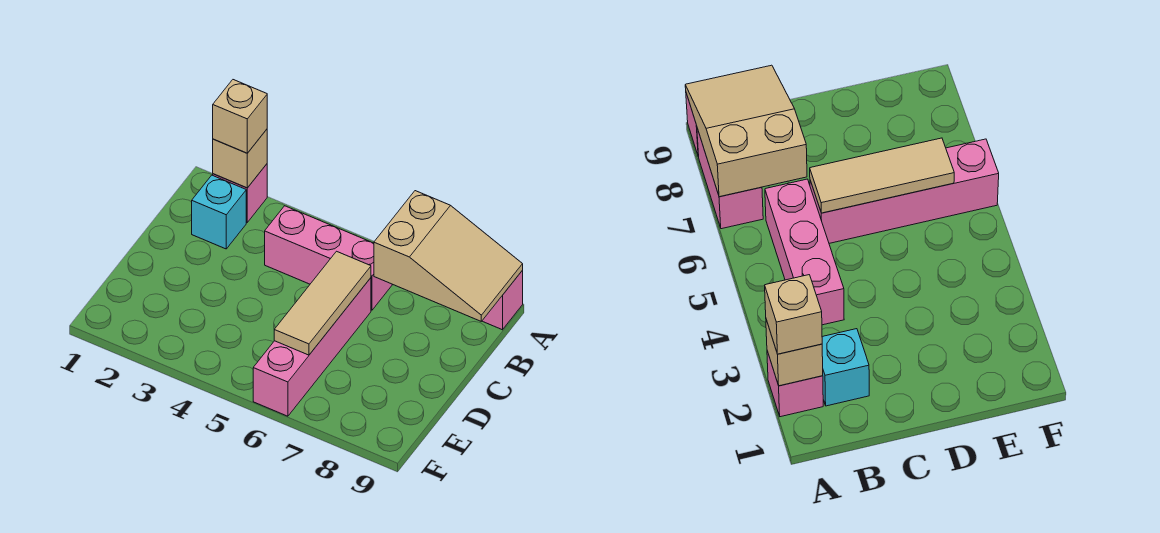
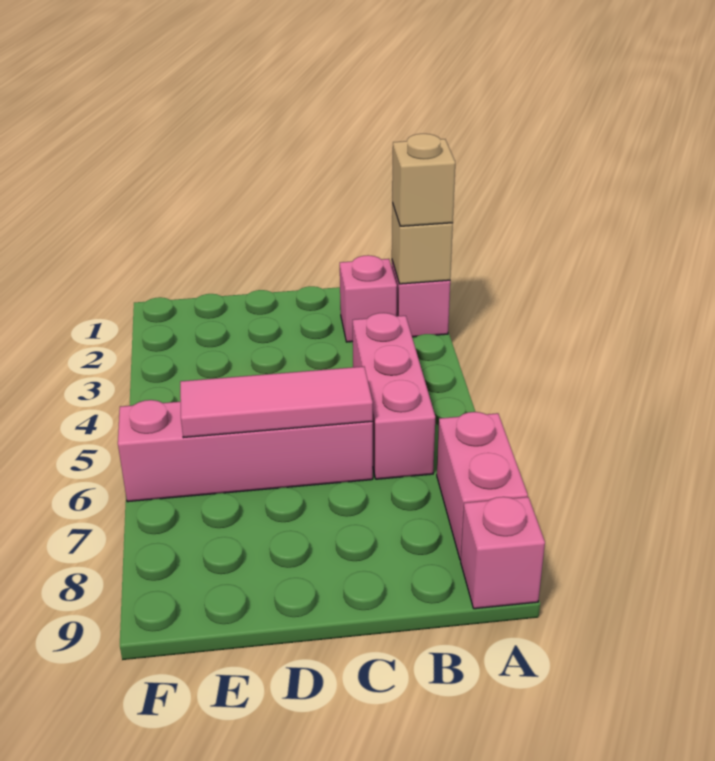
tan slope A7:B9 level 2 top 7 -> none
cyan brick B2 level 1 -> pink brick B2 level 1
tan tile C6:E6 level 2 -> pink tile C6:E6 level 2

